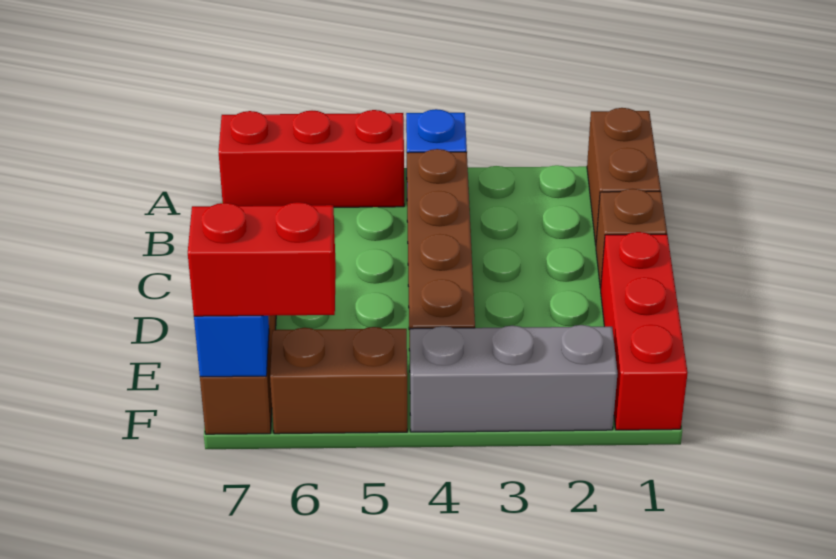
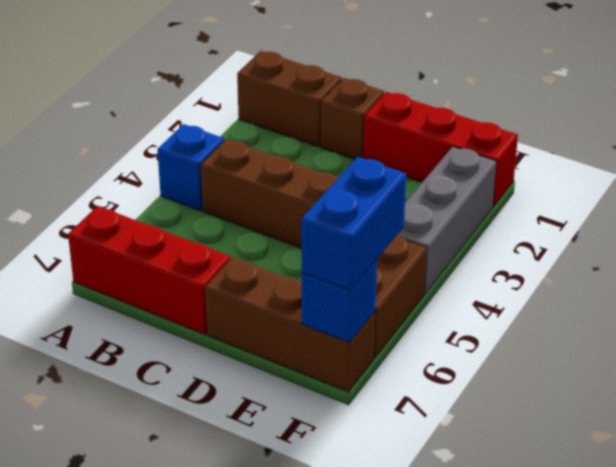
red brick A5:A7 level 1 -> red brick A7:C7 level 1
red brick F6:F7 level 3 -> blue brick F6:F7 level 3

